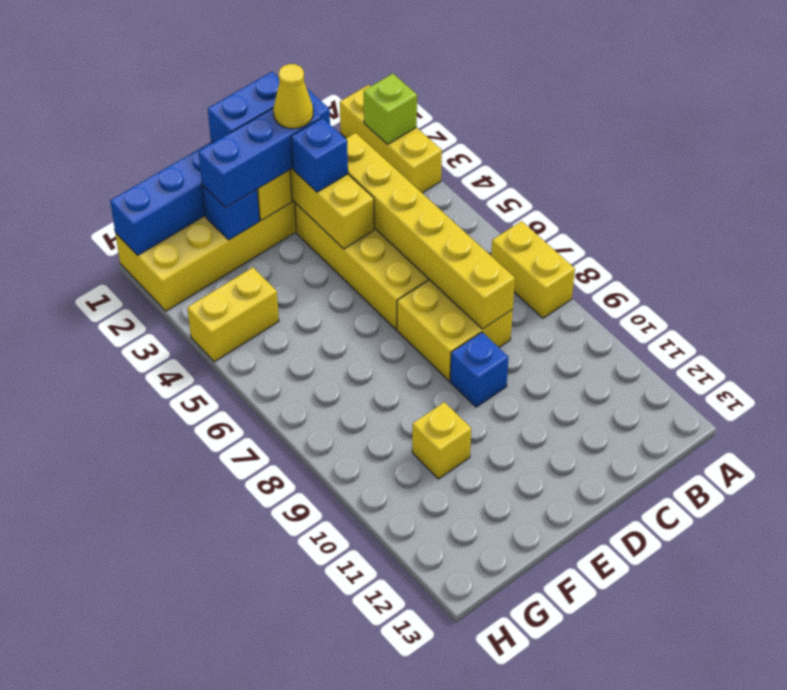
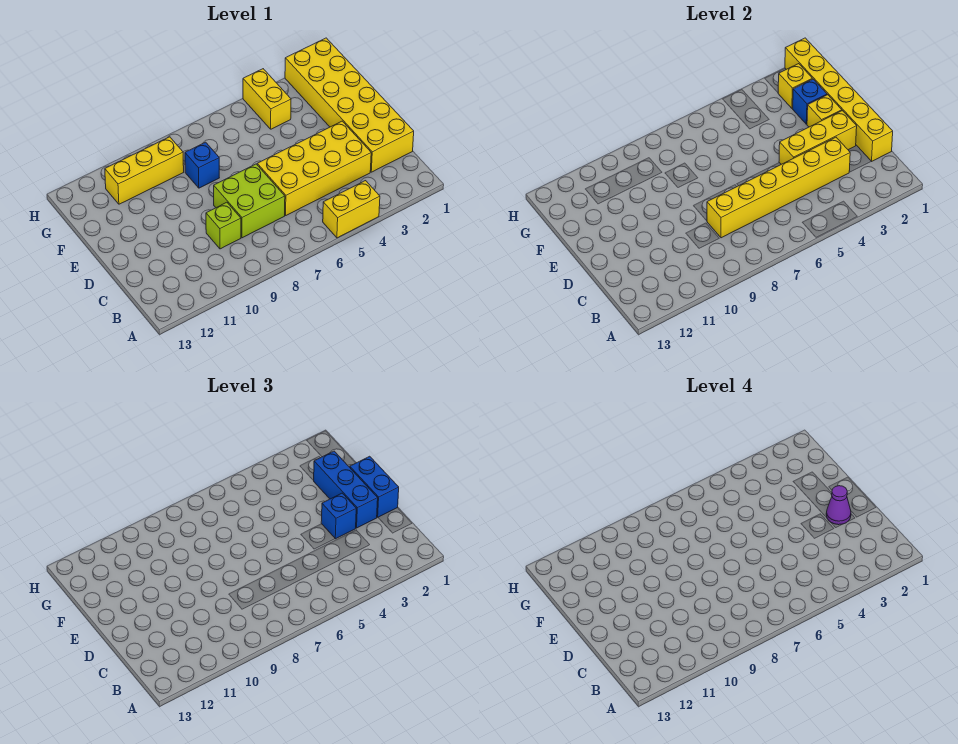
yellow brick A1:A3 level 1 -> yellow brick G9:G11 level 1
lime brick A2 level 2 -> lime brick C9 level 1
yellow brick A7:A8 level 1 -> yellow brick A4:A5 level 1
blue brick C1:H1 level 2 -> yellow brick C1:H1 level 2
yellow brick C7:D8 level 1 -> lime brick C7:D8 level 1
yellow cone D2 level 4 -> purple cone D2 level 4
blue brick D9 level 1 -> blue brick F8 level 1
yellow brick F10 level 1 -> yellow brick G2 level 2

